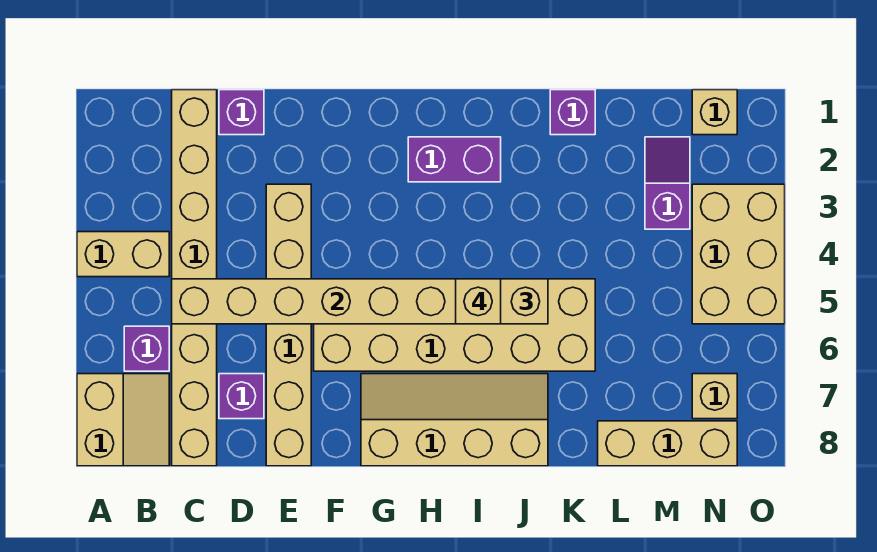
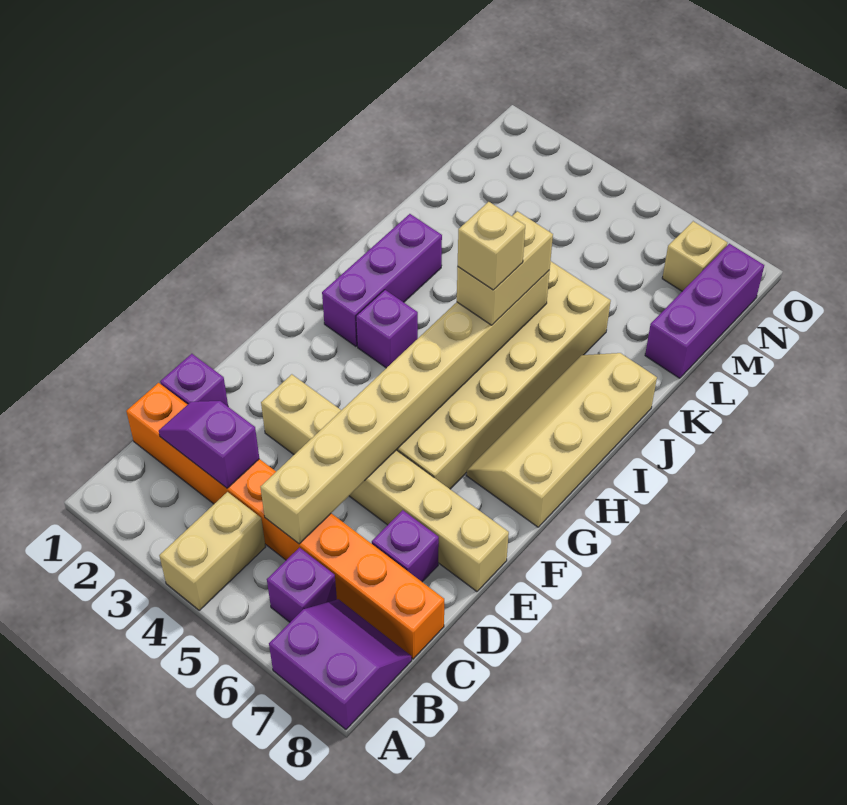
tan slope A7:B8 level 1 top A -> purple slope A7:B8 level 1 top A
tan brick C1:C8 level 1 -> orange brick C1:C8 level 1
purple brick H2:I2 level 1 -> purple brick H2:J2 level 1
purple brick K1 level 1 -> purple brick H3 level 1
tan brick L8:N8 level 1 -> purple brick L8:N8 level 1
purple slope M2:M3 level 1 top 3 -> purple slope C2:C3 level 2 top 3
tan brick N1 level 1 -> none
tan brick N3:O5 level 1 -> none

